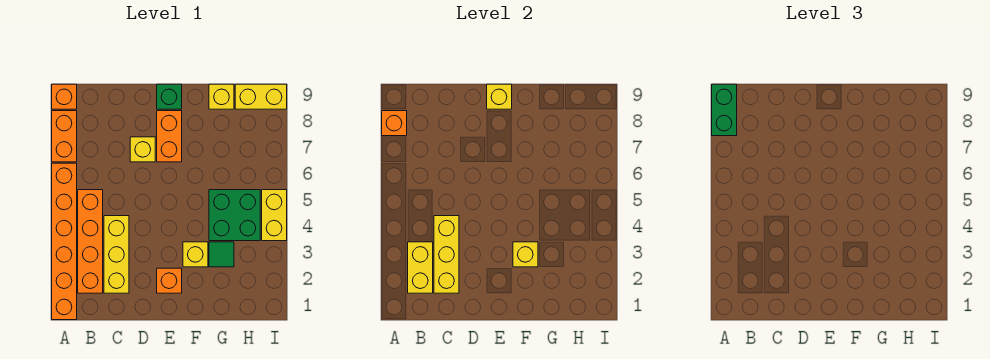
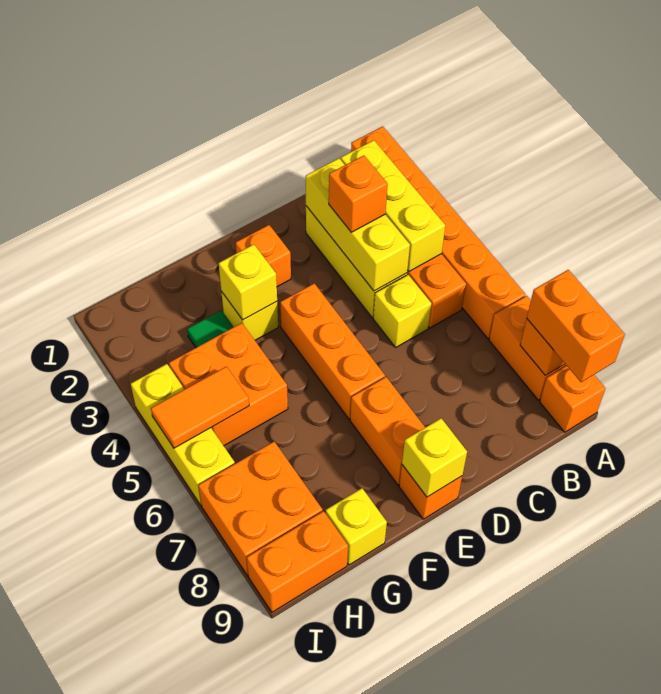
green brick A8:A9 level 3 -> orange brick A8:A9 level 3
yellow brick B2:B3 level 2 -> yellow brick B2:B4 level 2
none -> orange brick C3 level 3
yellow brick D7 level 1 -> yellow brick C5 level 1
none -> orange brick E4:E6 level 1
green brick E9 level 1 -> orange brick E9 level 1
green brick G4:H5 level 1 -> orange brick G4:H5 level 1
none -> orange tile H5:I5 level 2
none -> orange brick H7:I8 level 1
yellow brick H9:I9 level 1 -> orange brick H9:I9 level 1
yellow brick I4:I5 level 1 -> yellow brick I4:I6 level 1

